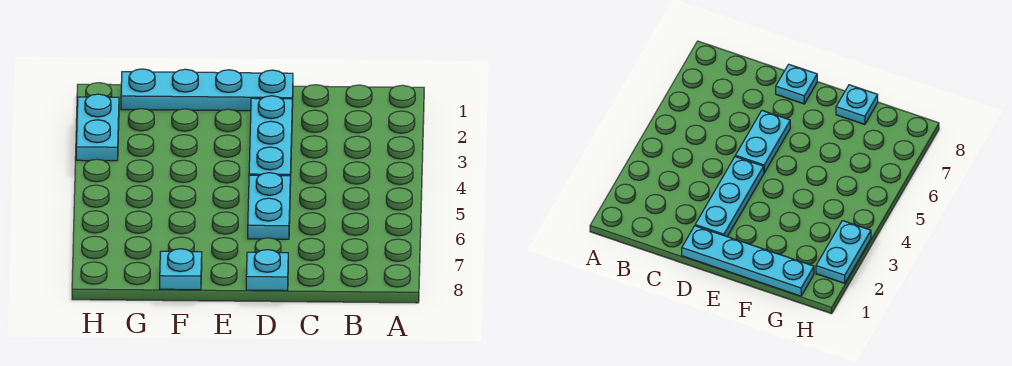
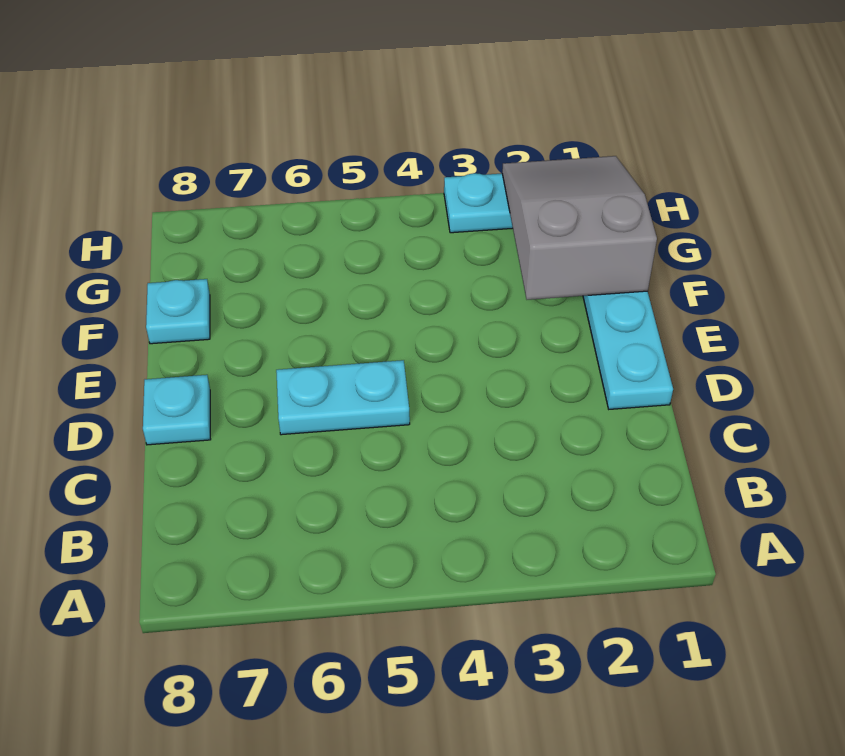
cyan plate D2:D4 level 1 -> none
none -> grey slope F1:H2 level 2 top F

